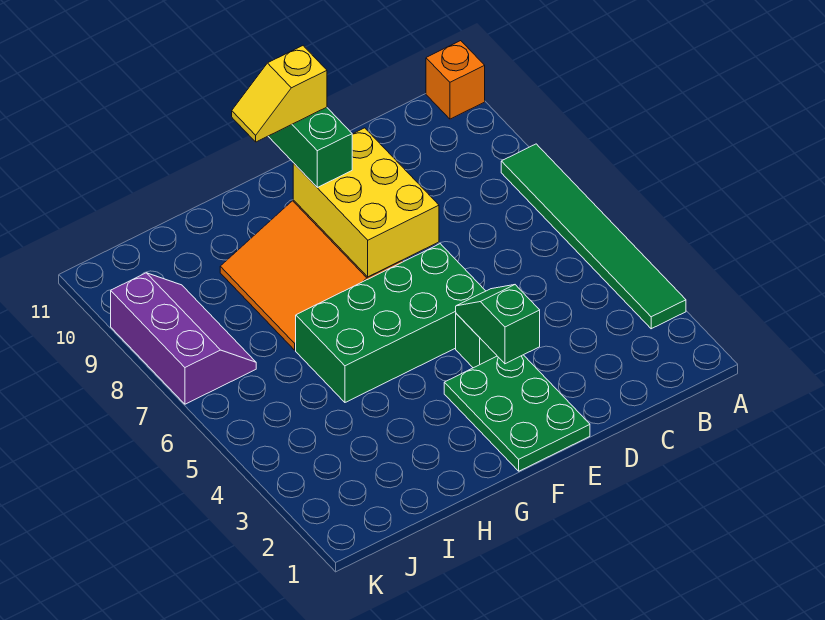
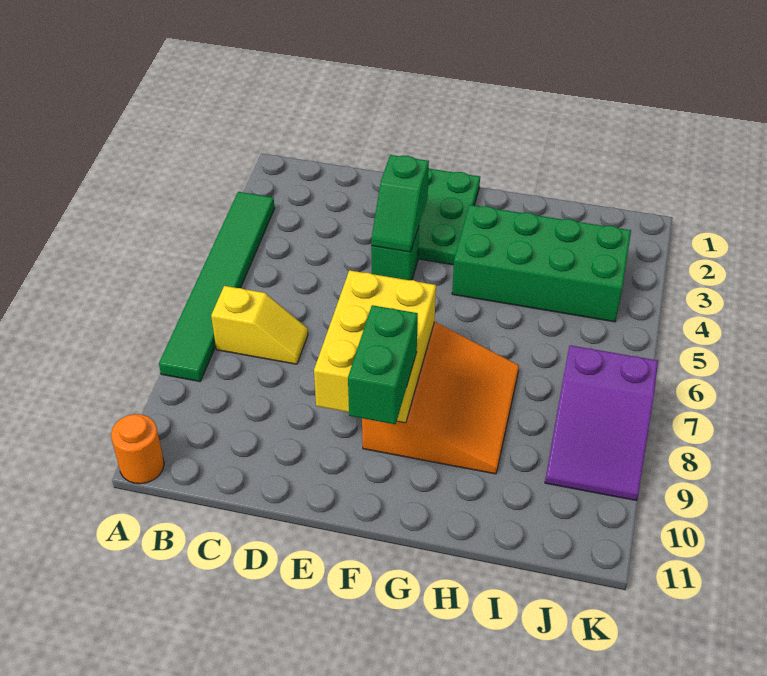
orange brick A11 level 1 -> orange round brick A11 level 1
green brick E5:H6 level 1 -> green brick G3:J4 level 1
yellow slope F10:G10 level 4 top F -> yellow slope B7:C7 level 1 top B
purple slope J7:K9 level 1 top K -> purple slope J7:K9 level 1 top 7

